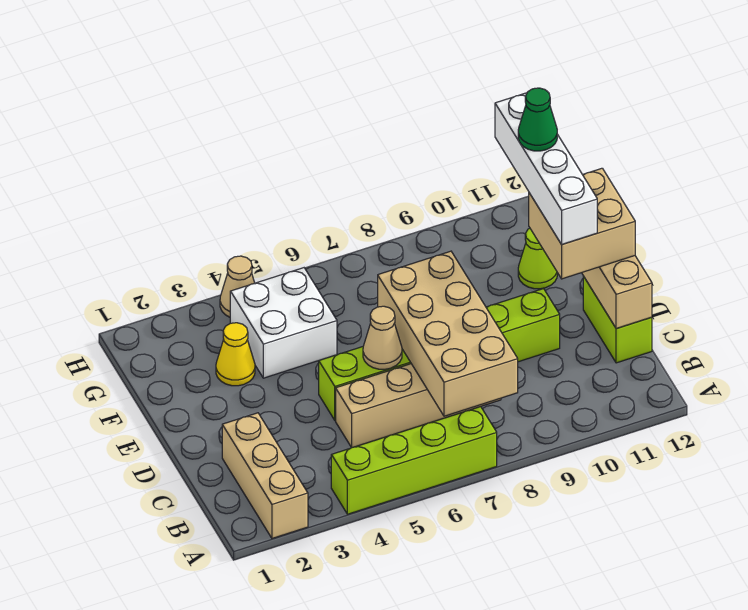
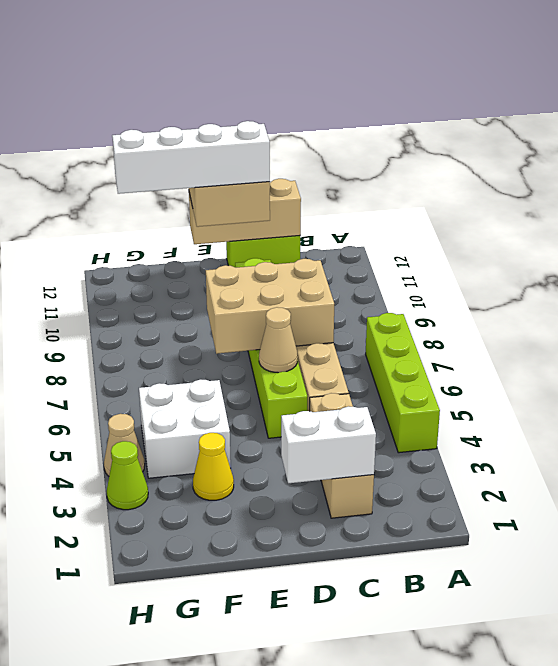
tan brick A2:C2 level 1 -> tan brick C2:C4 level 1
tan brick B7:E8 level 2 -> tan brick C7:E8 level 2
none -> white brick C2:D2 level 2
lime cone F11 level 1 -> lime cone H3 level 1
green cone F11 level 5 -> none

